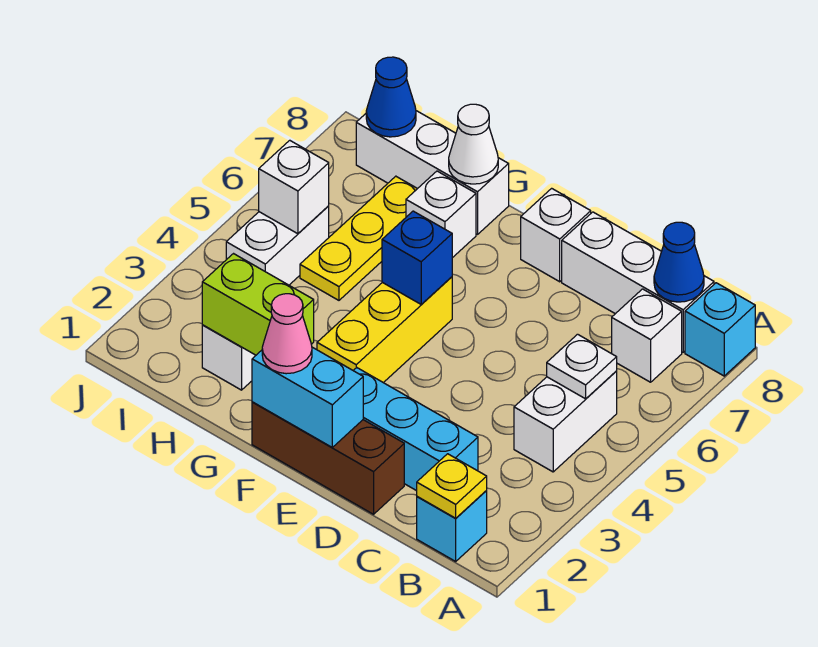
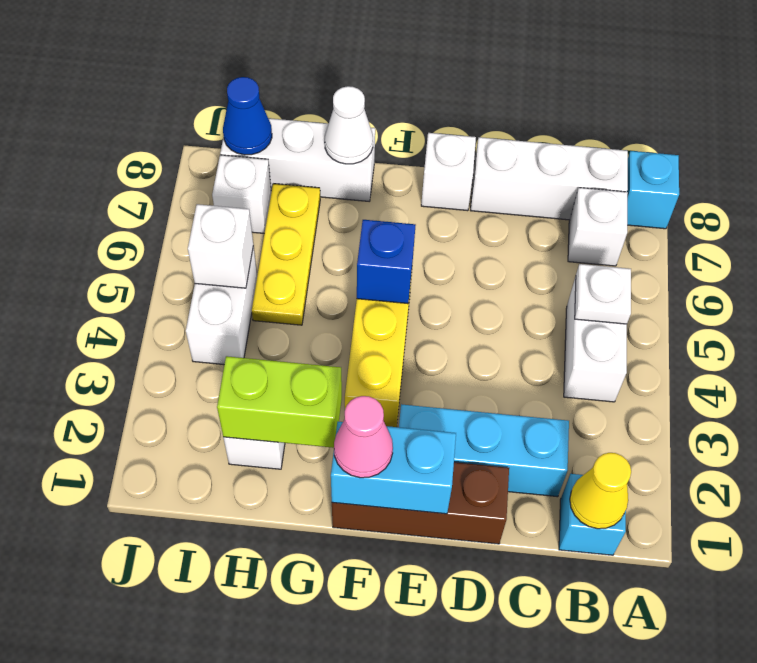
yellow plate B1 level 2 -> yellow cone B1 level 2
blue cone B8 level 2 -> none
white brick G7 level 1 -> white brick I7 level 1

